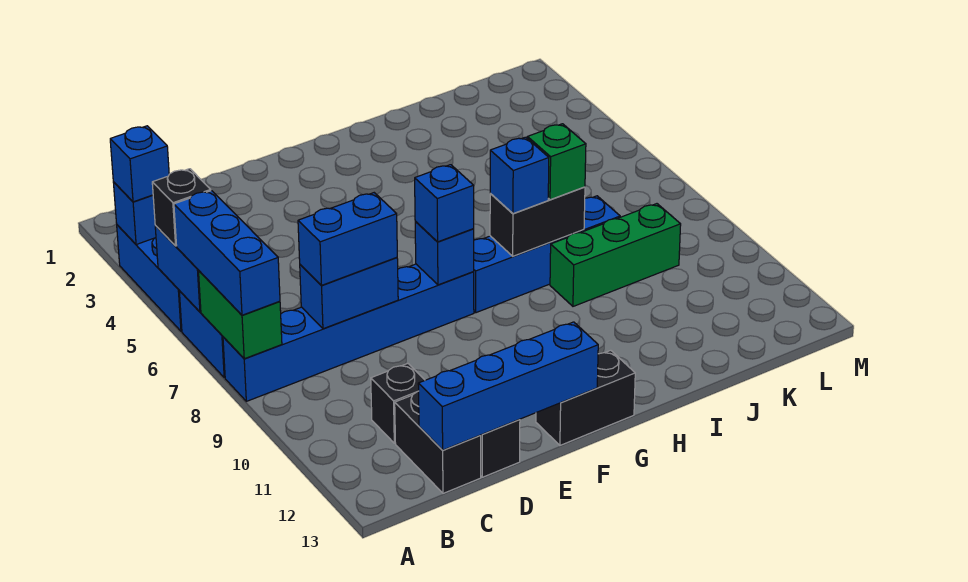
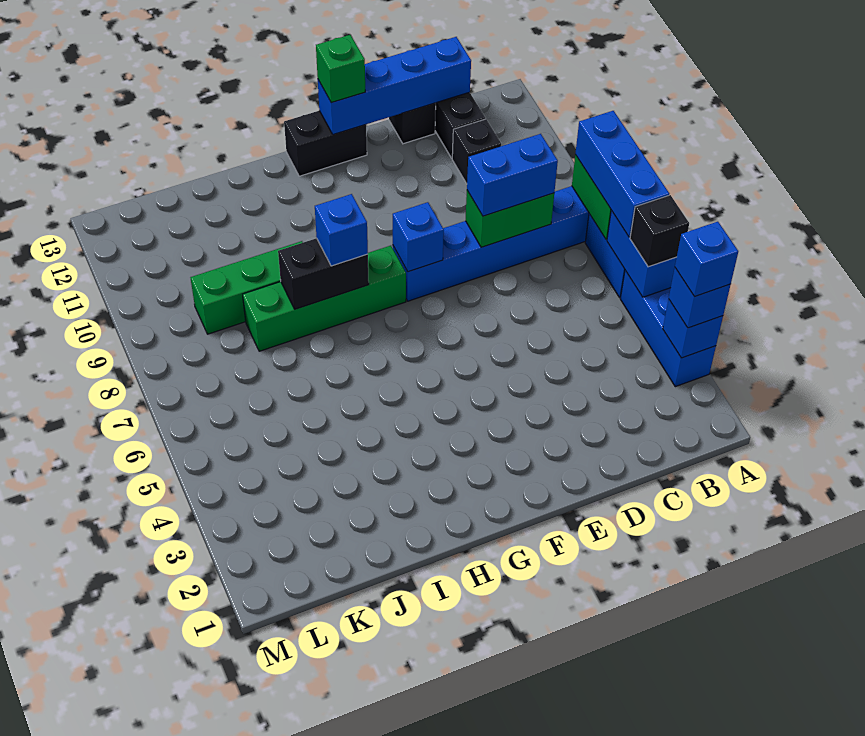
blue brick C8:D8 level 2 -> green brick C8:D8 level 2
blue brick F8 level 3 -> blue brick A3 level 4
blue brick G8:J8 level 1 -> green brick G8:J8 level 1
green brick I8 level 3 -> green brick F13 level 3

